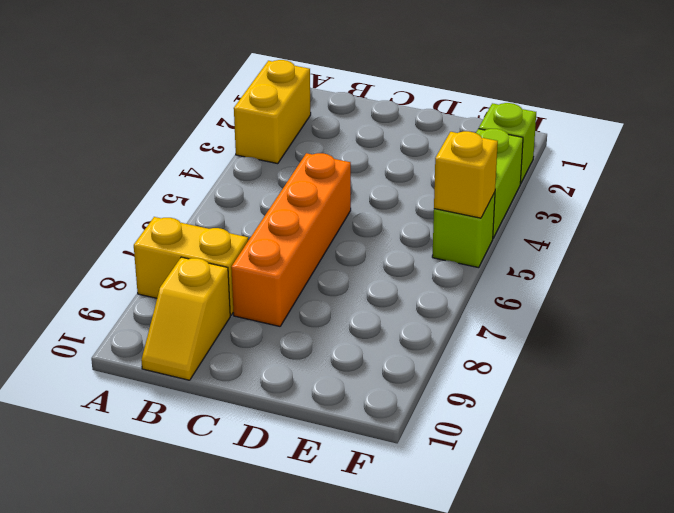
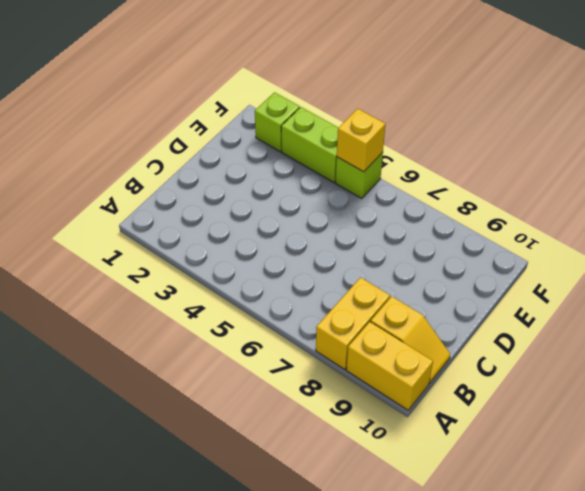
yellow brick A2:A3 level 1 -> yellow brick A9:A10 level 1
orange brick C5:C8 level 1 -> none

